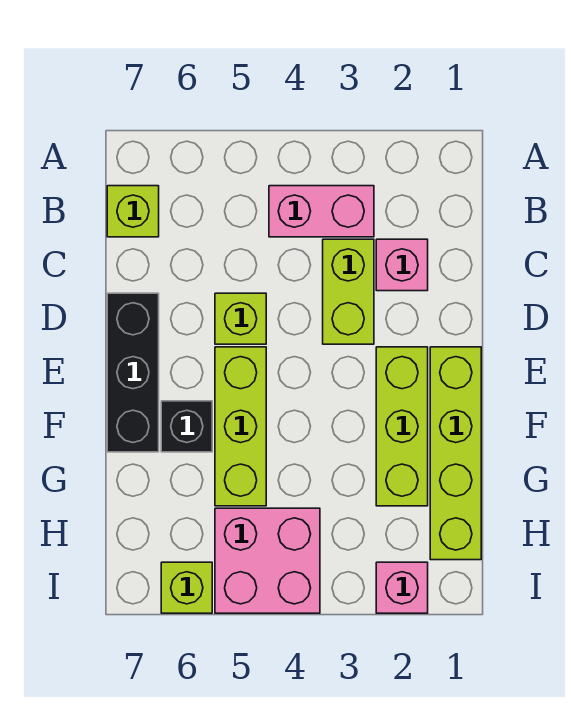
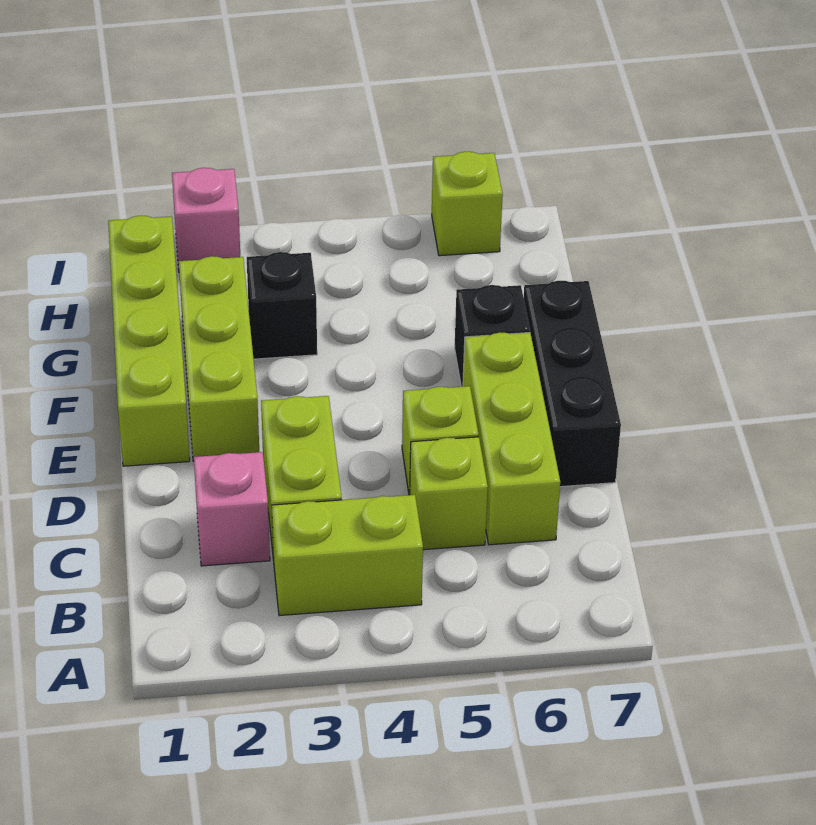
pink brick B3:B4 level 1 -> lime brick B3:B4 level 1
lime brick B7 level 1 -> lime brick C5 level 1
lime brick E5:G5 level 1 -> lime brick C6:E6 level 1
none -> black brick G3 level 1
pink brick H4:I5 level 1 -> none

